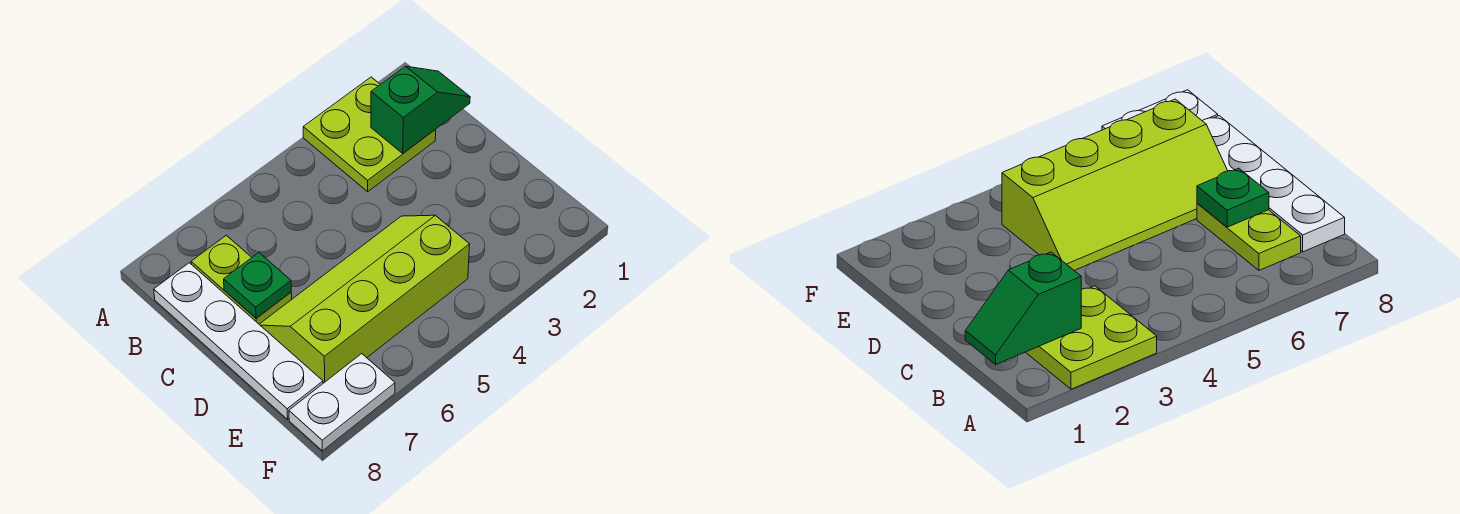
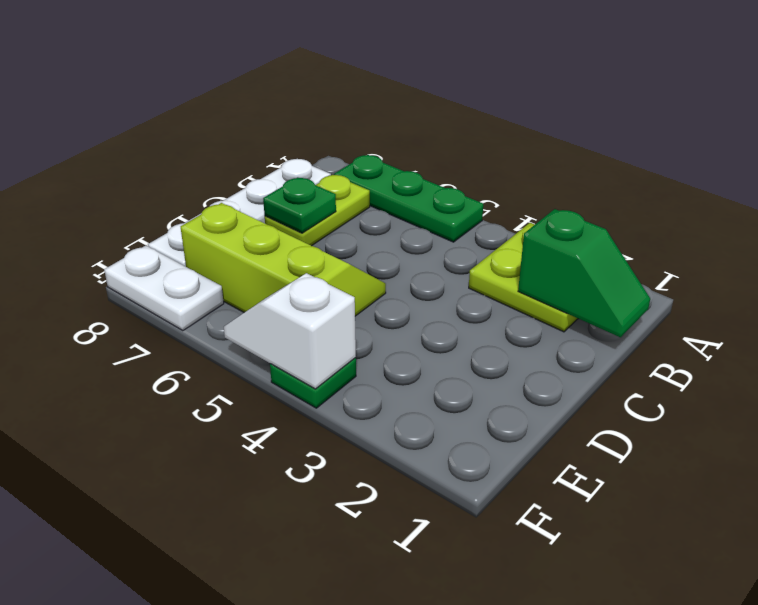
none -> green plate A5:A7 level 1
lime slope D4:E7 level 1 top E -> lime slope D5:E7 level 1 top E
none -> green plate F4 level 1
none -> white slope F4:F5 level 2 top 4

